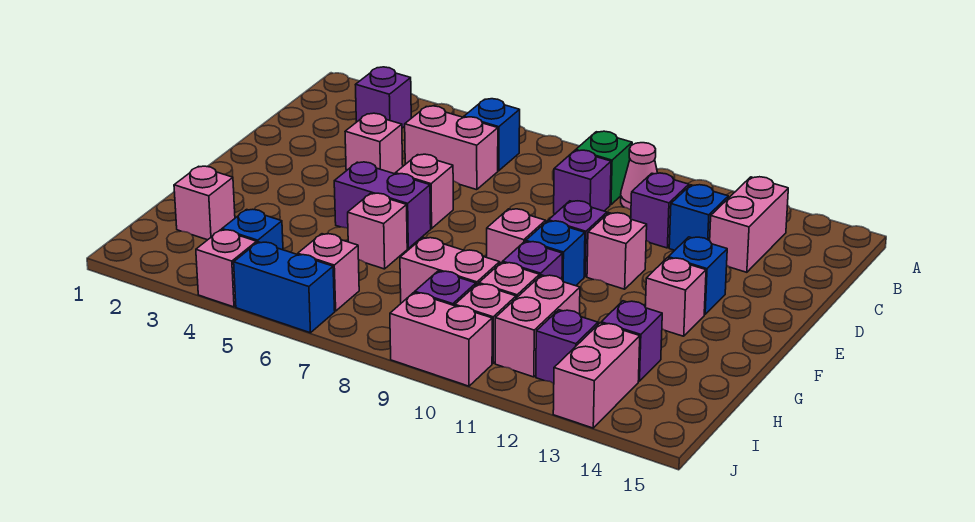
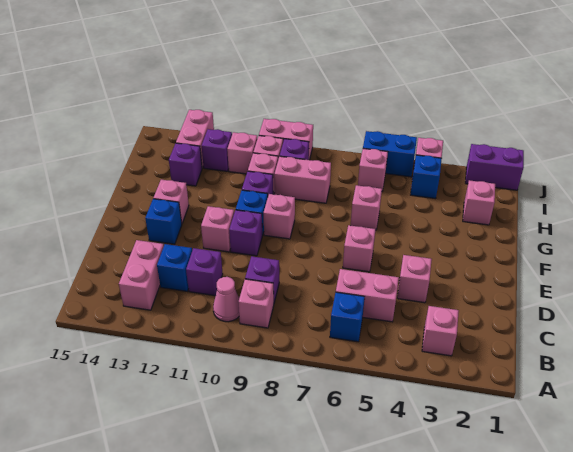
purple brick B3 level 1 -> pink brick B3 level 1
green brick B9 level 1 -> pink brick B9 level 1
purple brick F5:F6 level 1 -> purple brick J1:J2 level 1
pink brick H11:I11 level 1 -> pink brick I11 level 1

